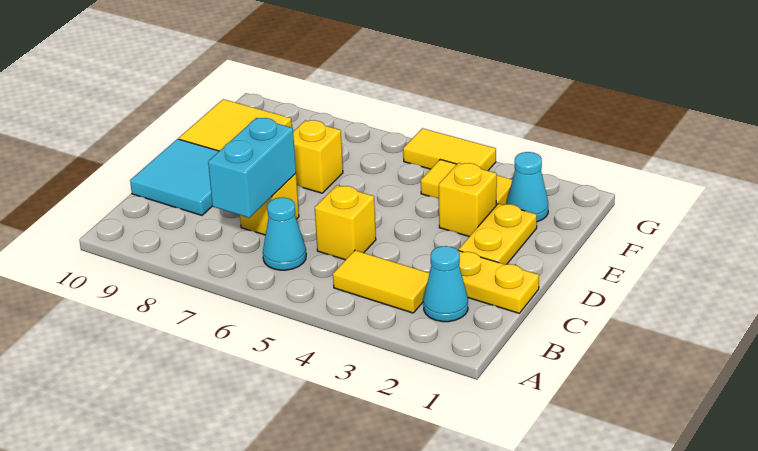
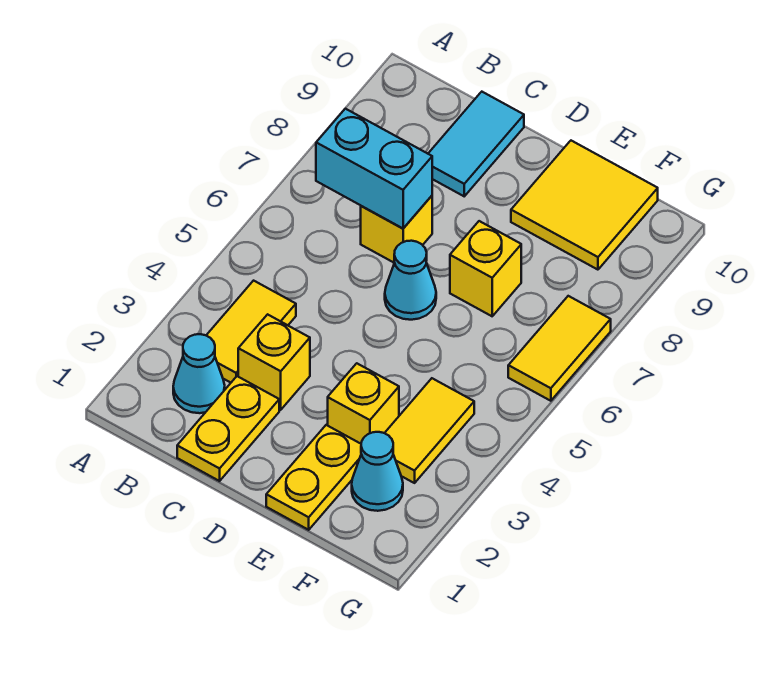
cyan cone B6 level 1 -> cyan cone D6 level 1
yellow brick C5 level 1 -> yellow brick C3 level 1
cyan tile C9:D10 level 1 -> cyan tile C9:C10 level 1
yellow plate D2:E2 level 1 -> yellow plate E1:E2 level 1
yellow tile G4:G5 level 1 -> yellow tile G6:G7 level 1

